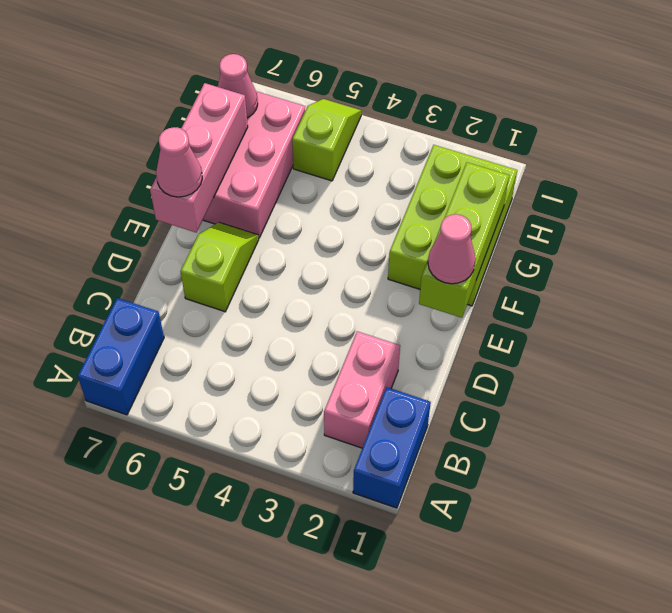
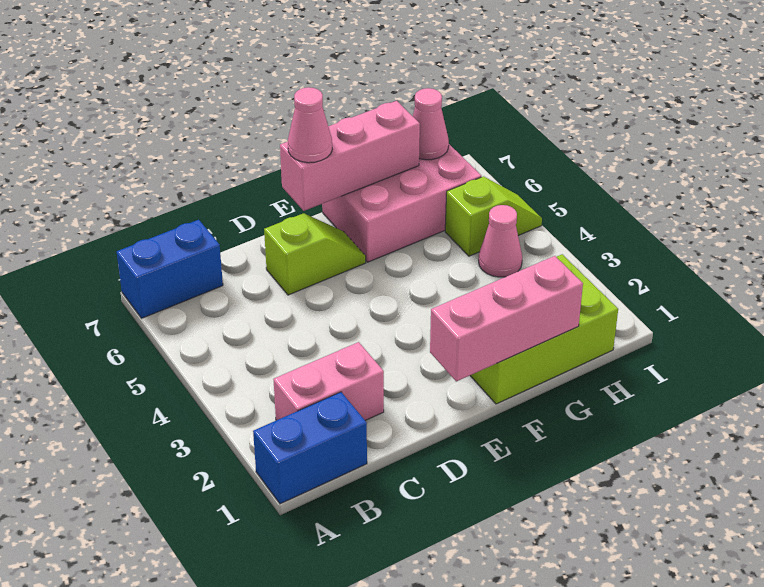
lime brick E1:G1 level 2 -> pink brick E1:G1 level 2
pink cone E1 level 3 -> pink cone H4 level 1

